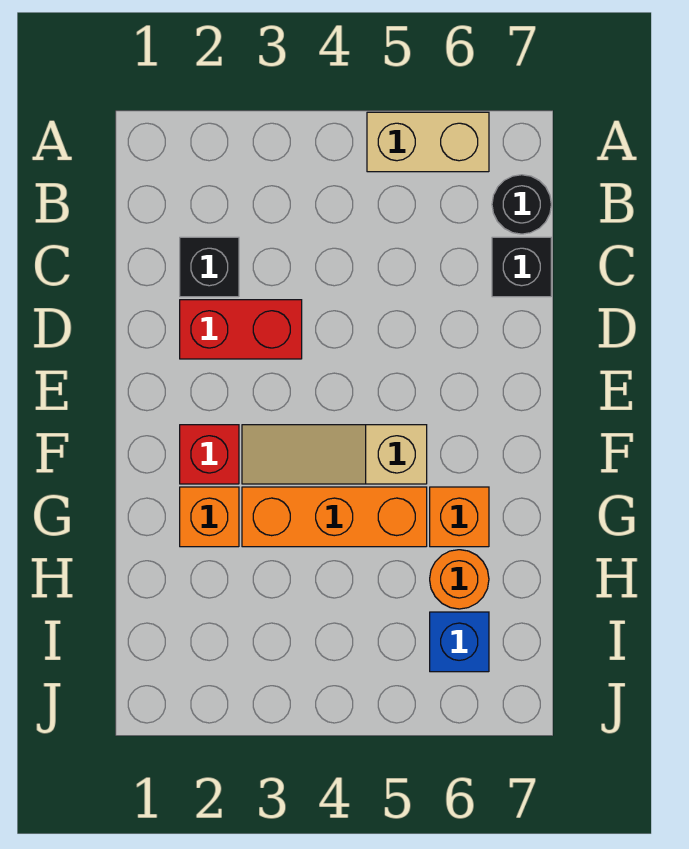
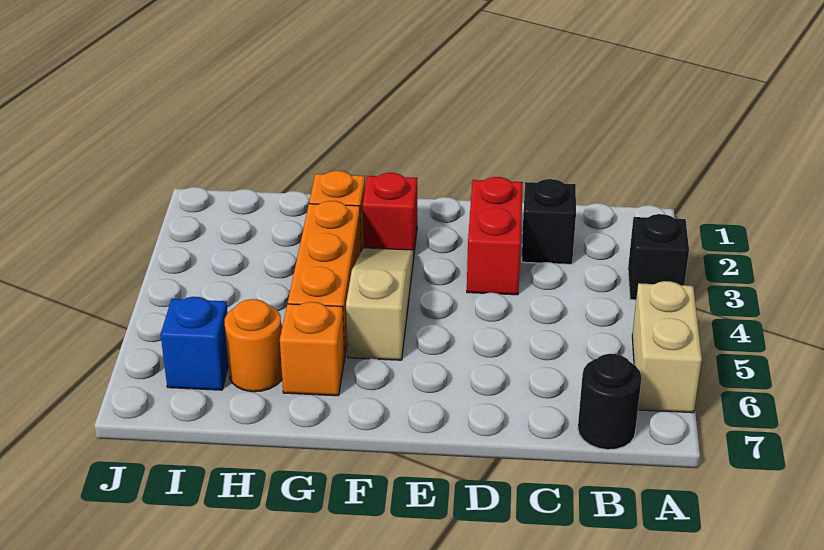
black brick C7 level 1 -> black brick A3 level 1

